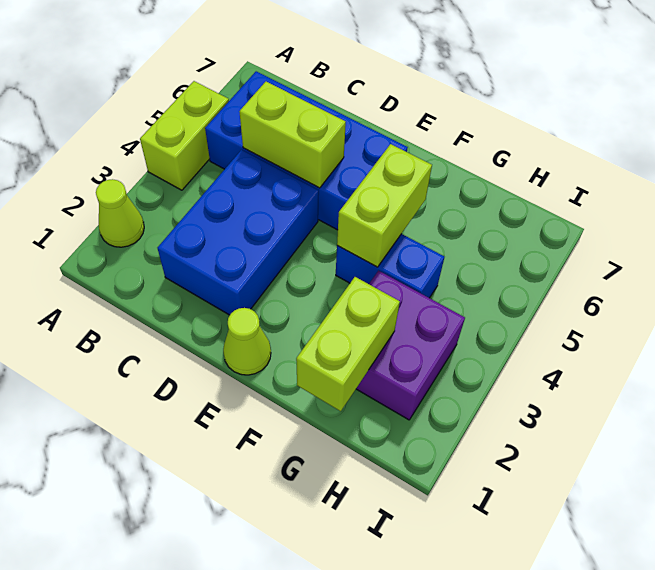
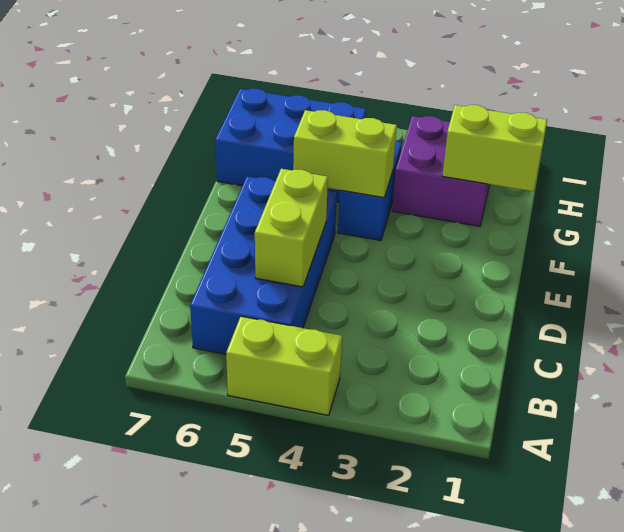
lime cone A2 level 1 -> none
blue brick C2:D4 level 1 -> blue brick G5:H7 level 1
lime cone E1 level 1 -> none

